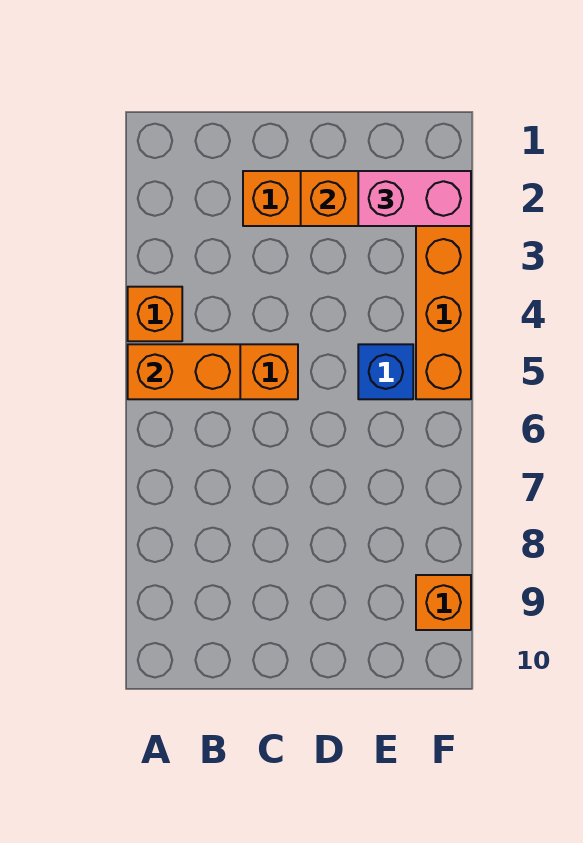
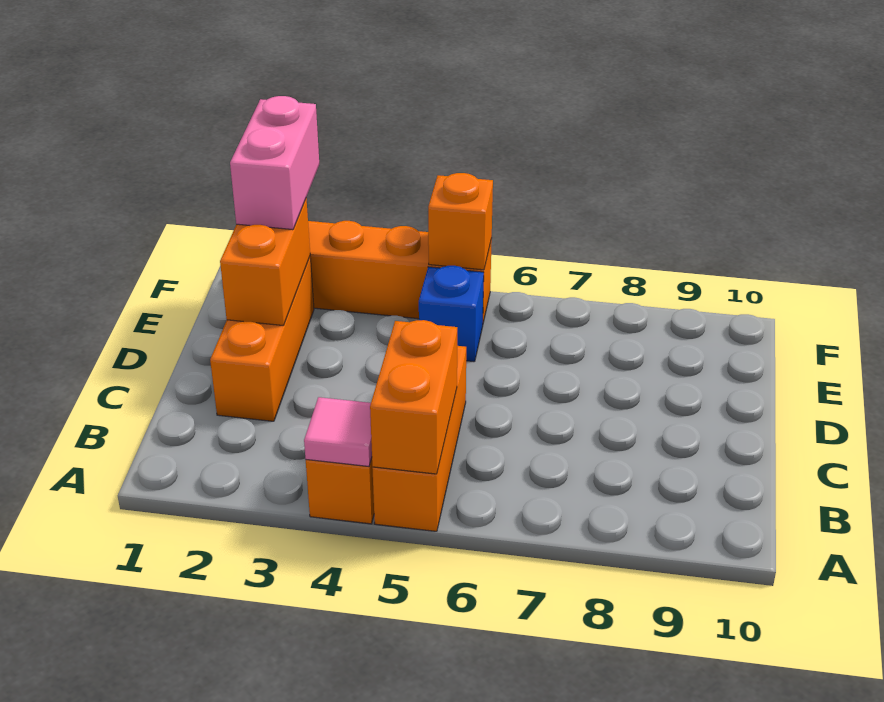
none -> pink tile A4 level 2
orange brick F9 level 1 -> orange brick F5 level 2

